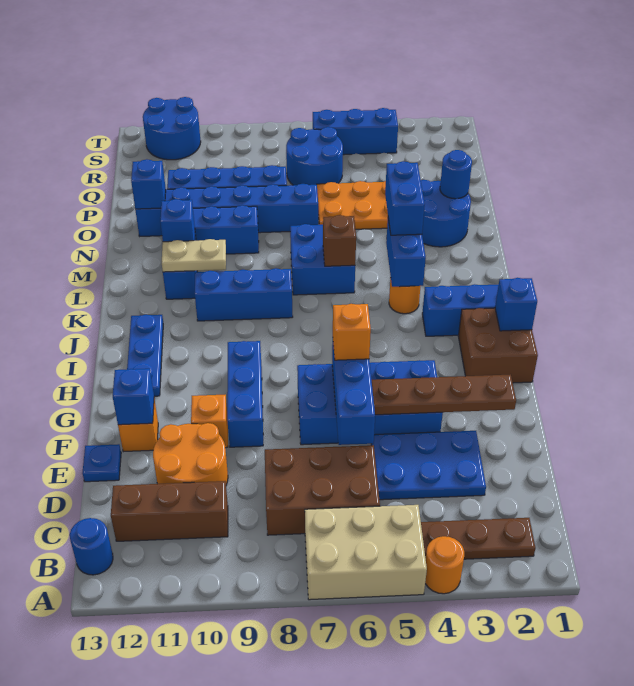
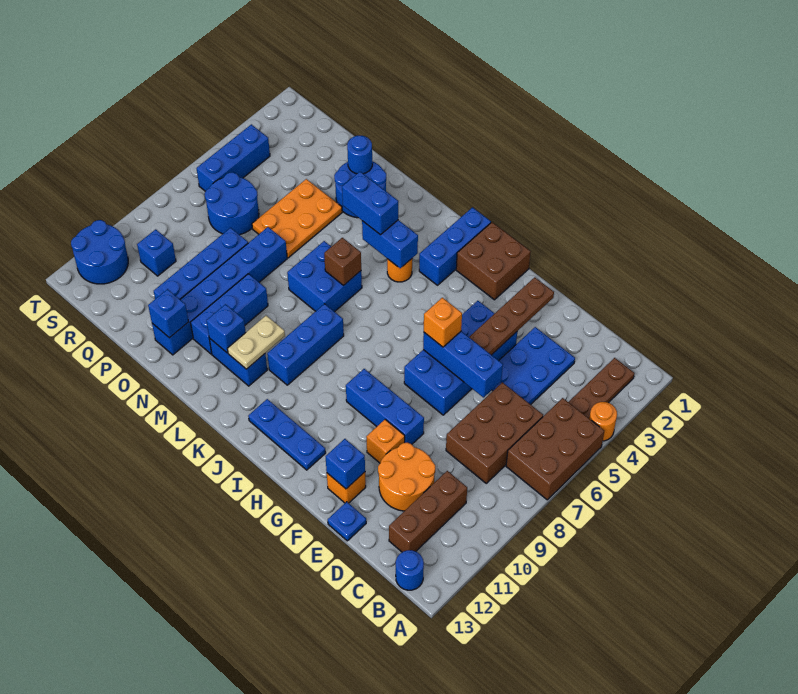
tan brick A5:B7 level 1 -> brown brick A5:B7 level 1
blue brick I1 level 2 -> blue brick R10 level 1

